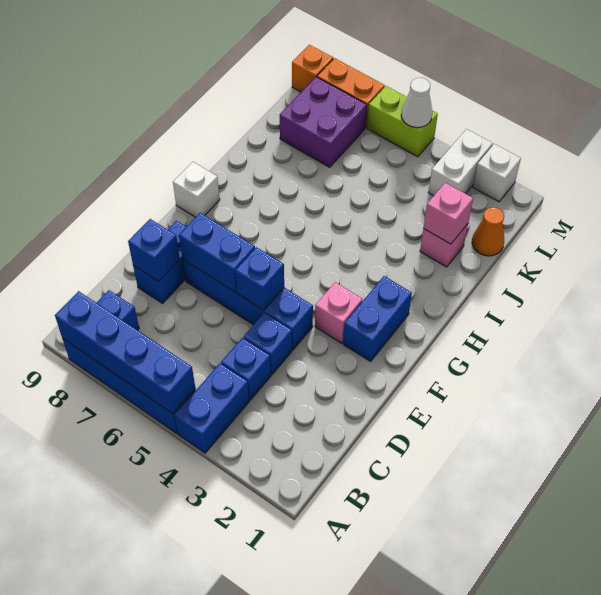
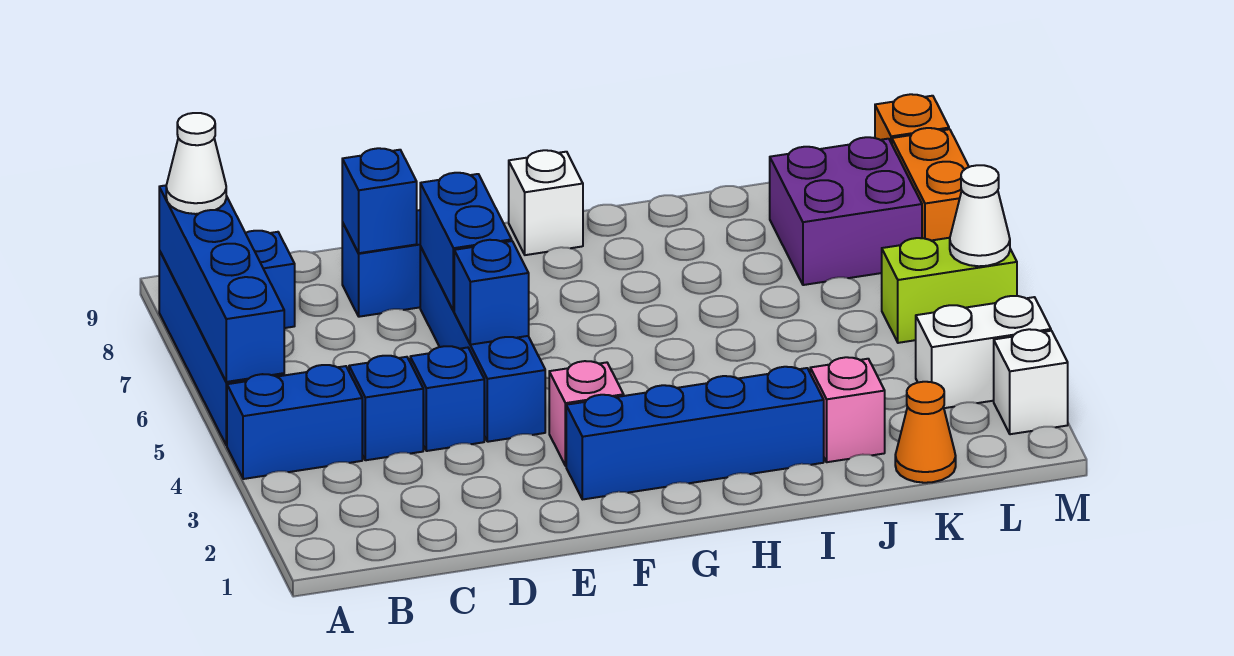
none -> white cone A8 level 3
blue brick F2:G2 level 1 -> blue brick F2:I2 level 1
pink brick J2 level 2 -> none
lime brick M5:M6 level 1 -> lime brick L5:M5 level 1

